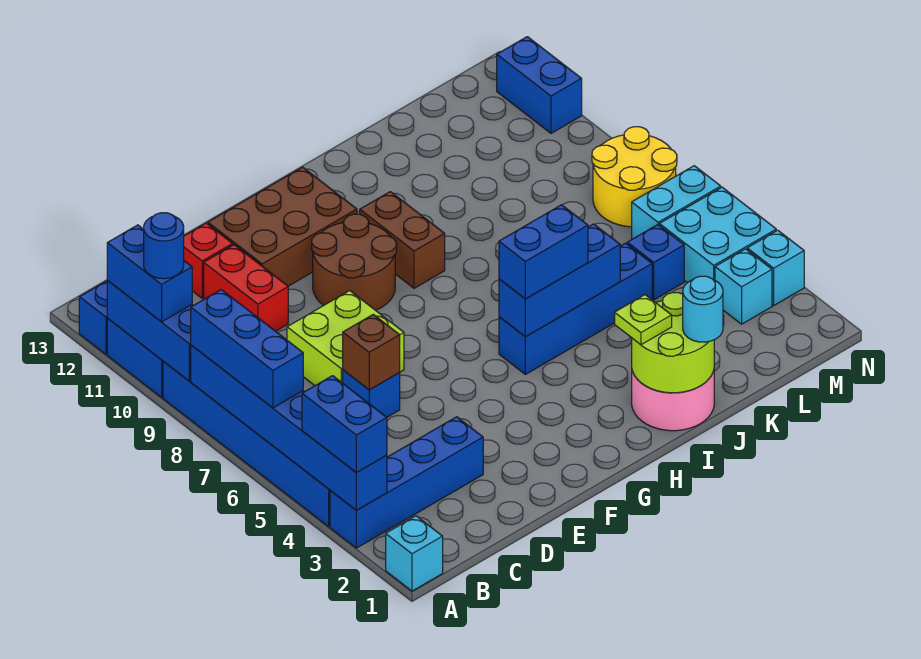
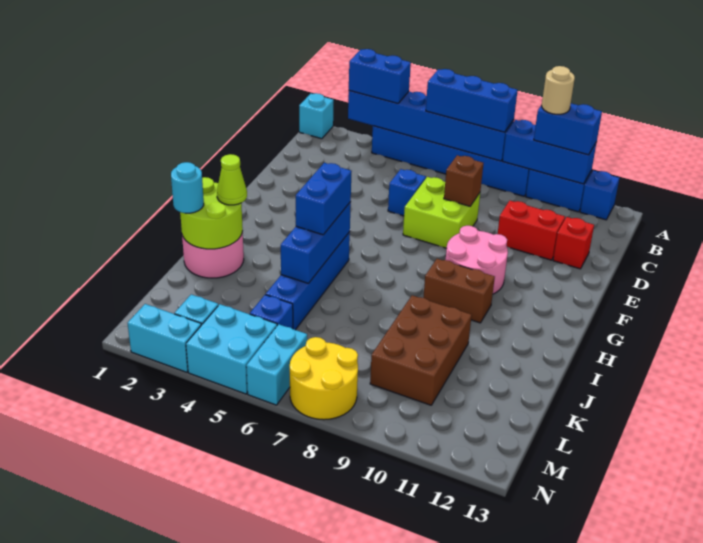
blue brick A3:D3 level 1 -> none
blue round brick A10 level 4 -> tan round brick A10 level 4
brown brick D6 level 2 -> brown brick D8 level 2
brown brick E11:G12 level 1 -> brown brick J9:L10 level 1
brown round brick F9:G10 level 1 -> pink round brick F9:G10 level 1
lime plate I2 level 3 -> lime cone I2 level 3
cyan brick N3 level 1 -> cyan brick N2:N3 level 1
blue brick N11:N12 level 1 -> none

